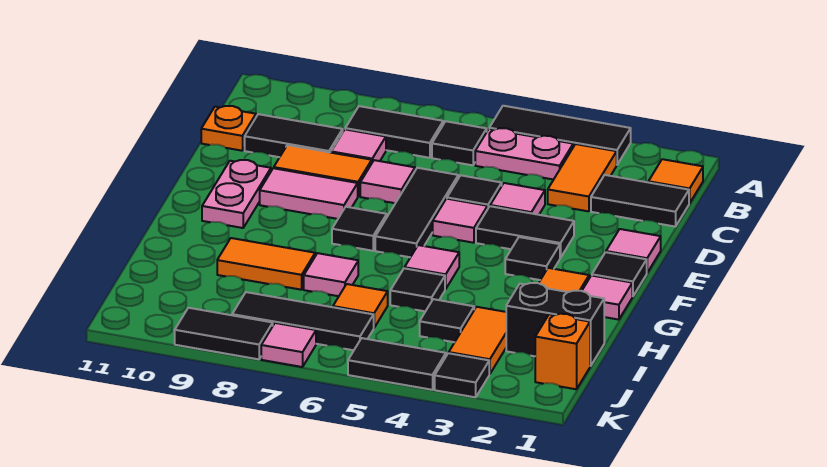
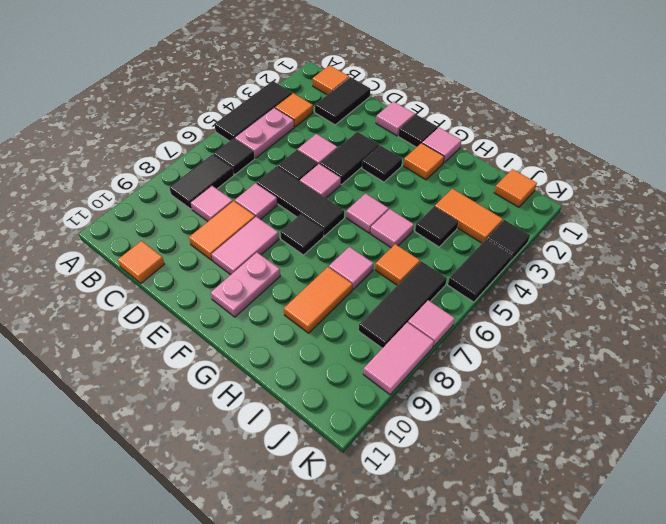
orange tile B3:C3 level 1 -> orange tile B3 level 1
black tile C9:C10 level 1 -> none
orange plate C11 level 1 -> orange tile C11 level 1
pink plate E10:F10 level 1 -> pink plate F9:F10 level 1
black tile H5 level 1 -> pink tile H5 level 1
black brick I1:I2 level 1 -> none
orange brick J1 level 1 -> orange tile J1 level 1
black tile K8:K9 level 1 -> pink tile K8:K9 level 1

